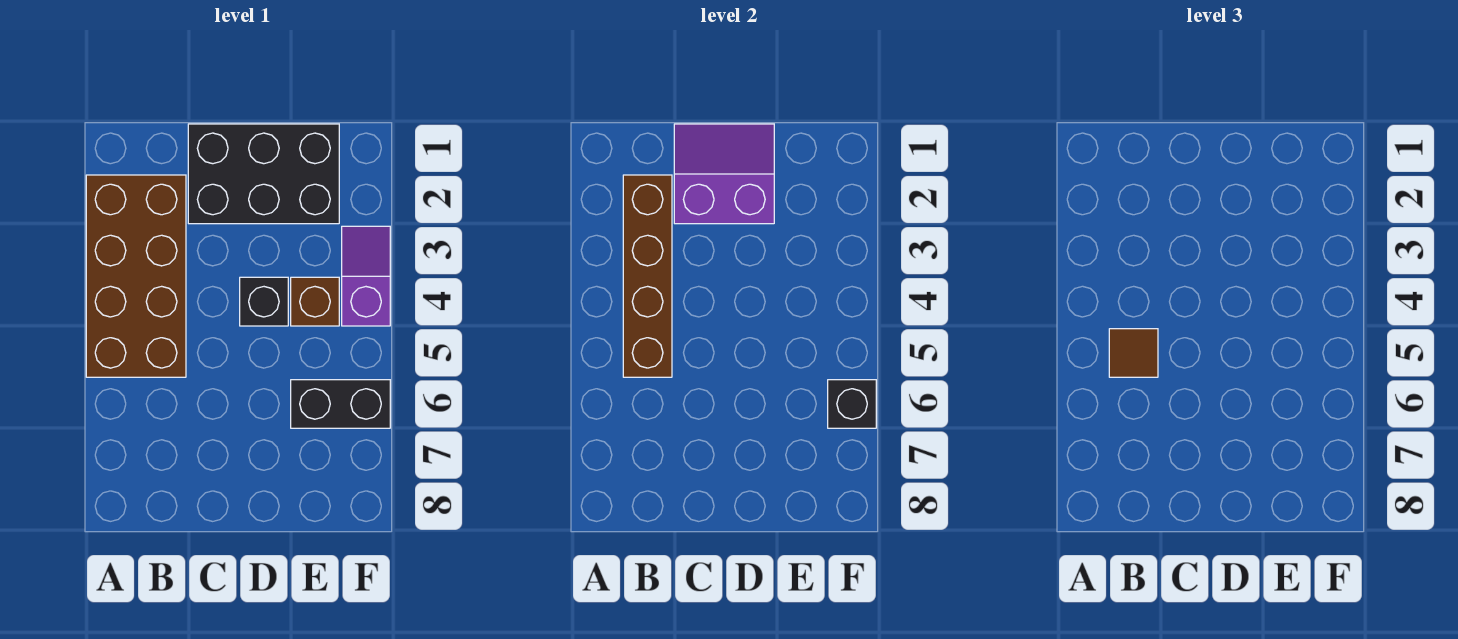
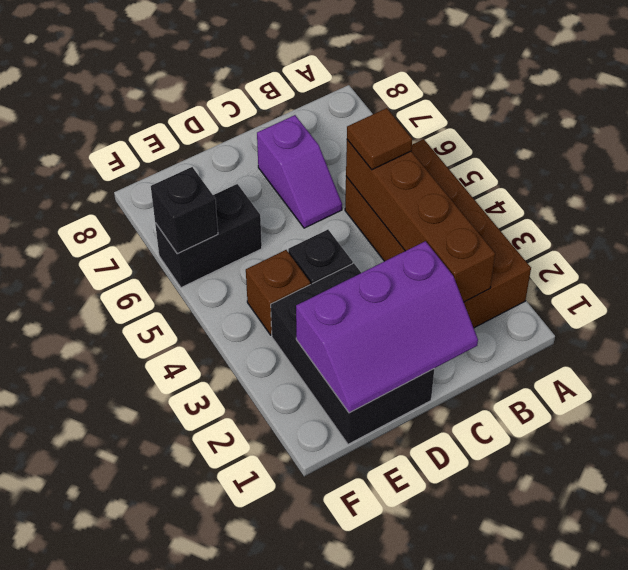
black brick C1:E2 level 1 -> black brick D1:E3 level 1
purple slope C1:D2 level 2 top 2 -> purple slope C1:E2 level 2 top 2
purple slope F3:F4 level 1 top 4 -> purple slope C6:C7 level 1 top 7

